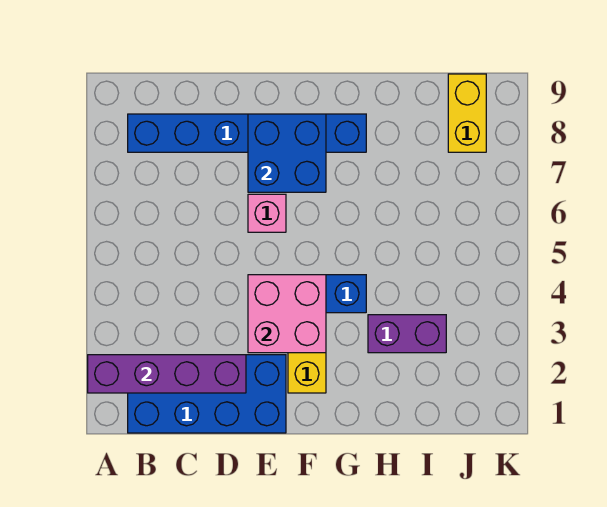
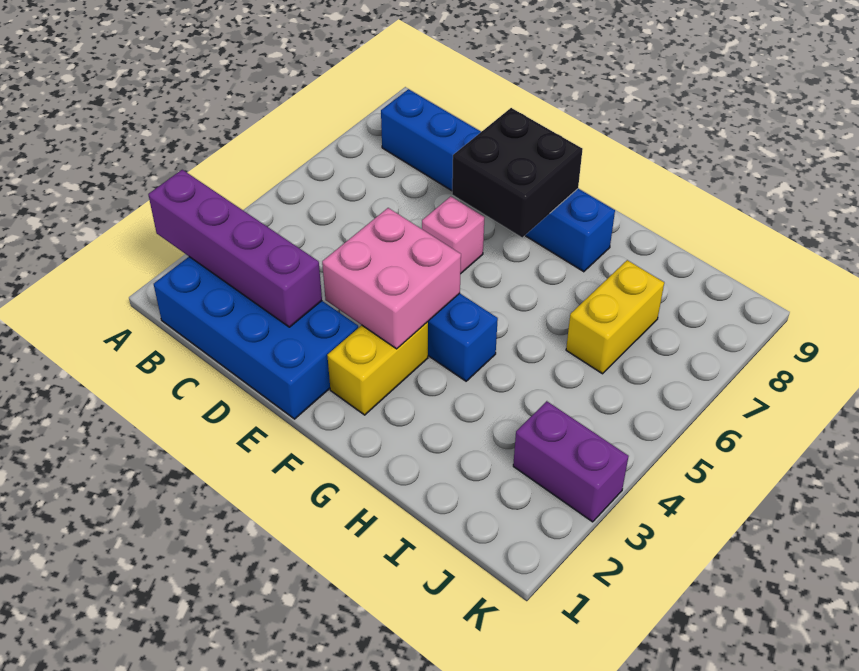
blue brick E7:F8 level 2 -> black brick E7:F8 level 2
purple brick H3:I3 level 1 -> purple brick J3:K3 level 1
yellow brick J8:J9 level 1 -> yellow brick I6:I7 level 1

